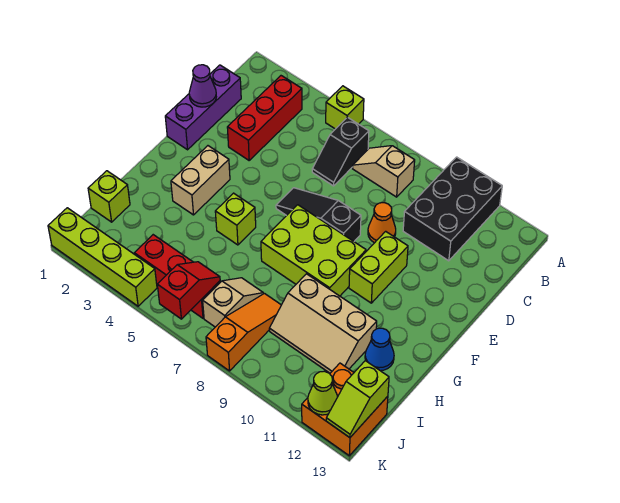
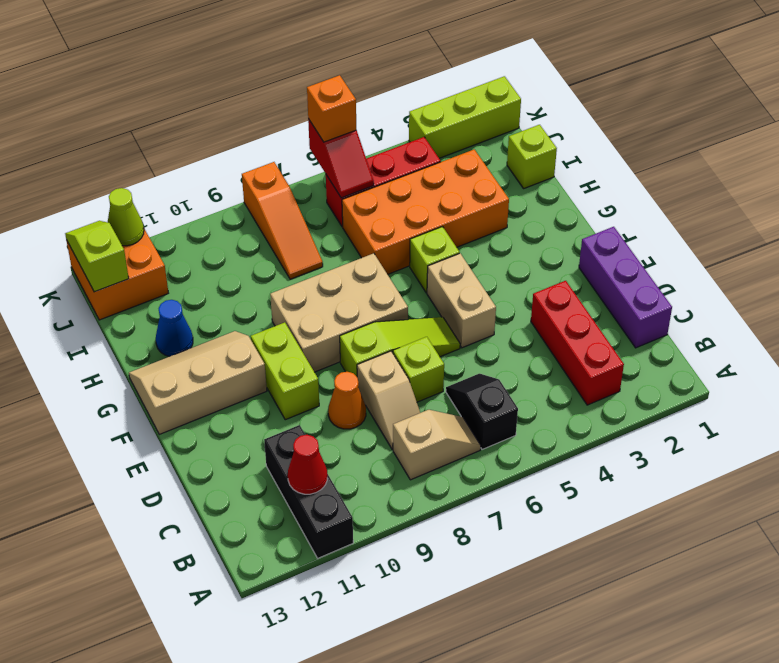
lime brick A5 level 1 -> lime brick D7 level 1
black brick A10:C11 level 1 -> black brick A11:C11 level 1
none -> red cone B11 level 2
purple cone D1 level 2 -> none
black slope E6:E8 level 1 top 8 -> lime slope E6:E8 level 1 top 8
tan brick F3:G3 level 1 -> tan brick E5:F5 level 1
lime brick F7:G9 level 1 -> tan brick F7:G9 level 1
none -> orange brick H3:I6 level 1
tan slope H9:I11 level 1 top H -> tan slope F11:G13 level 1 top F
tan slope I7:J7 level 1 top J -> tan slope C8:D8 level 1 top D
lime brick K1:K4 level 1 -> lime brick K1:K3 level 1
none -> orange brick K6 level 3

